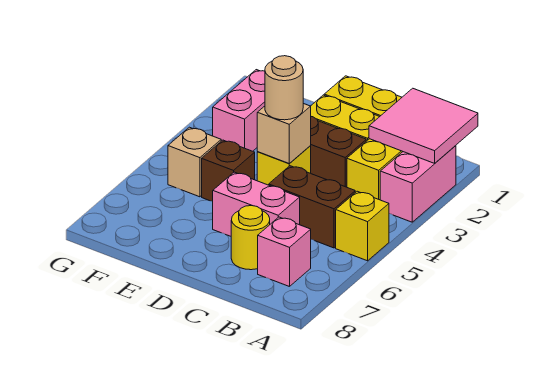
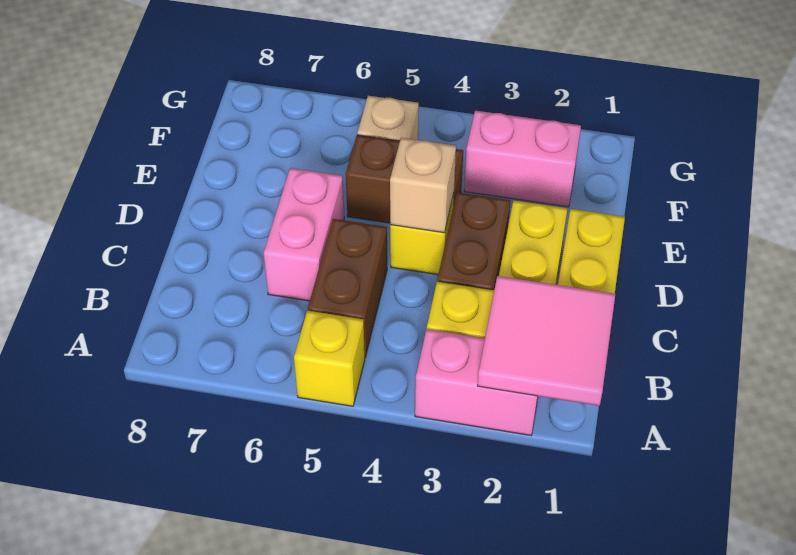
pink brick B7 level 1 -> none
yellow round brick C7 level 1 -> none
tan round brick D4 level 3 -> none
brown brick E5 level 1 -> brown brick E4:E5 level 1

